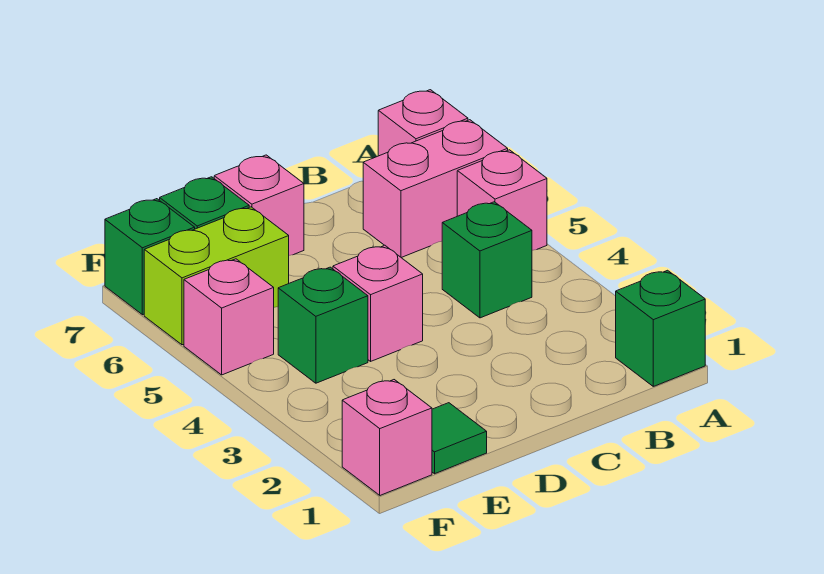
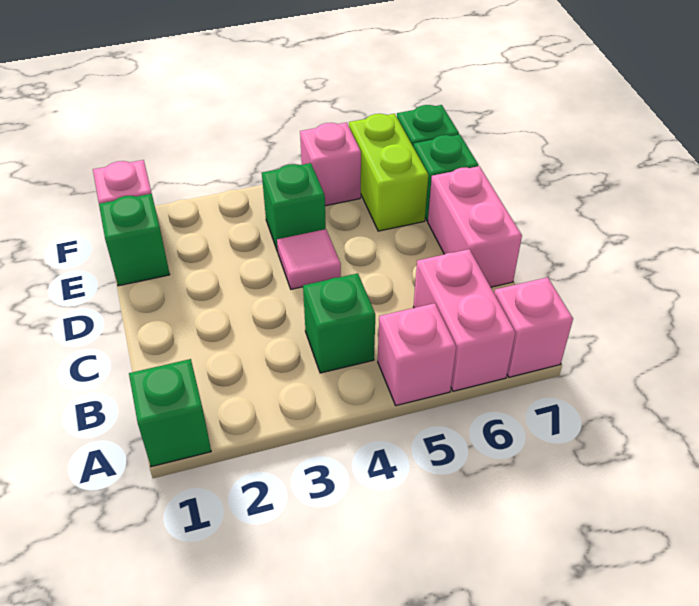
pink brick D4 level 1 -> pink tile D4 level 1
pink brick D7 level 1 -> pink brick C7:D7 level 1
green tile E1 level 1 -> green brick E1 level 1

